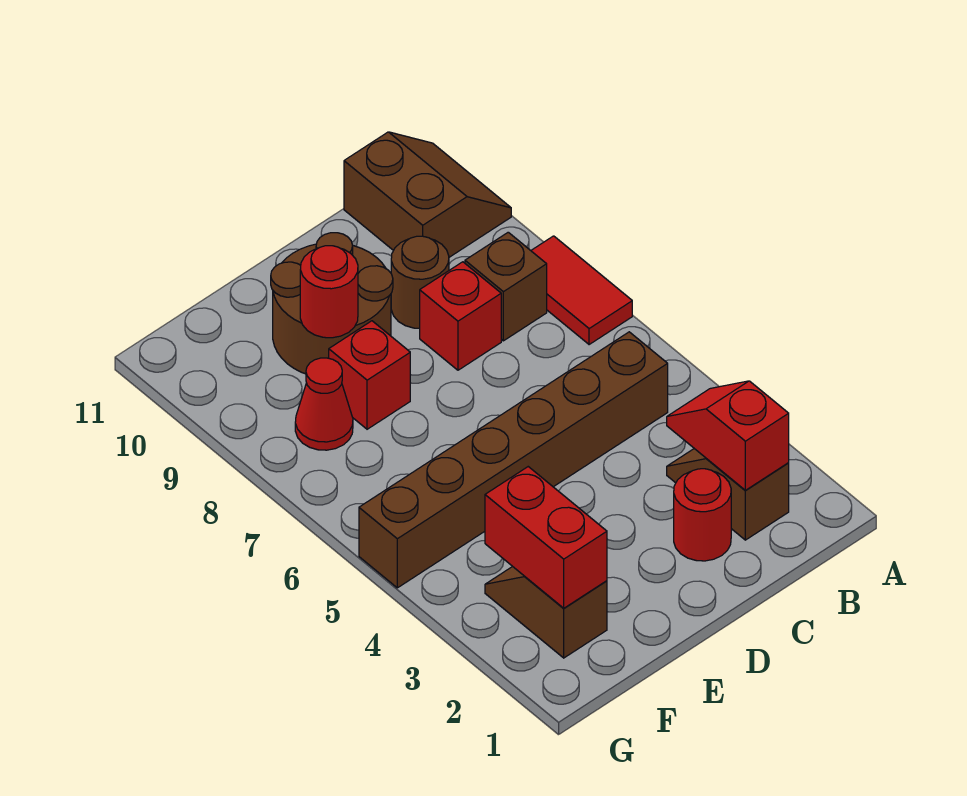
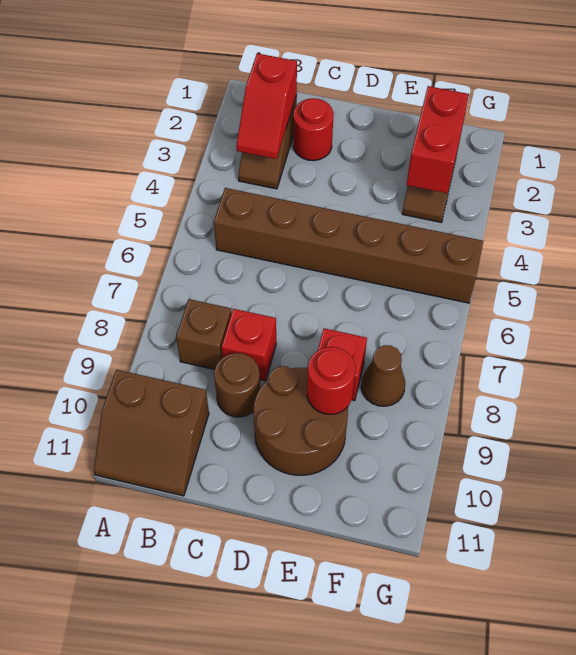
red tile A7:A8 level 1 -> none
brown slope A10:B11 level 1 top B -> brown slope A10:B11 level 1 top 10
red cone F8 level 1 -> brown cone F8 level 1

